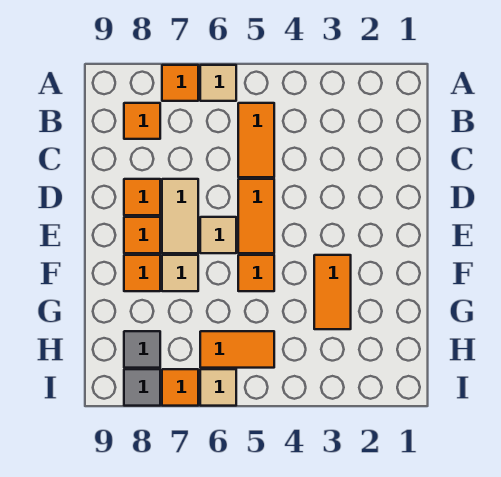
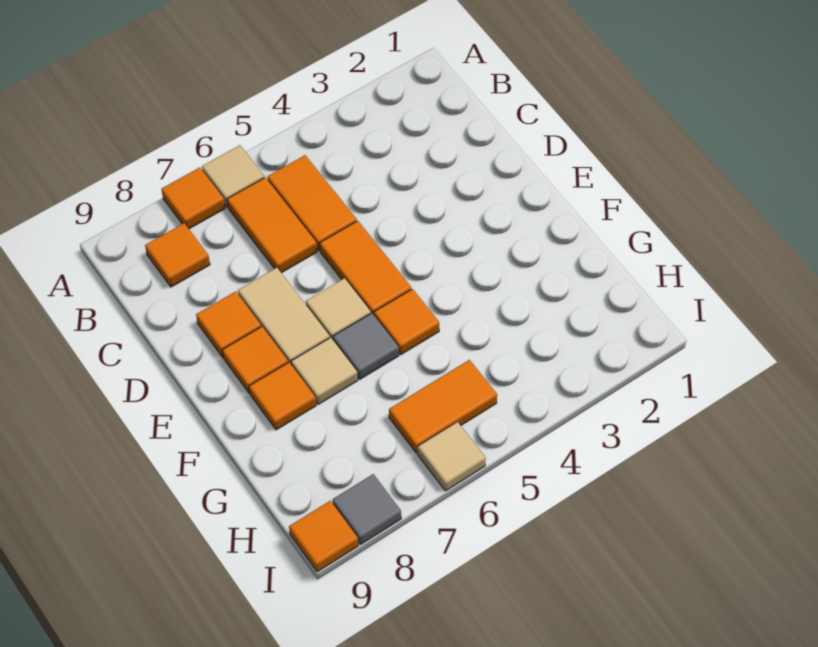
orange tile F3:G3 level 1 -> orange tile B6:C6 level 1
grey tile H8 level 1 -> grey tile F6 level 1
orange tile I7 level 1 -> orange tile I9 level 1

